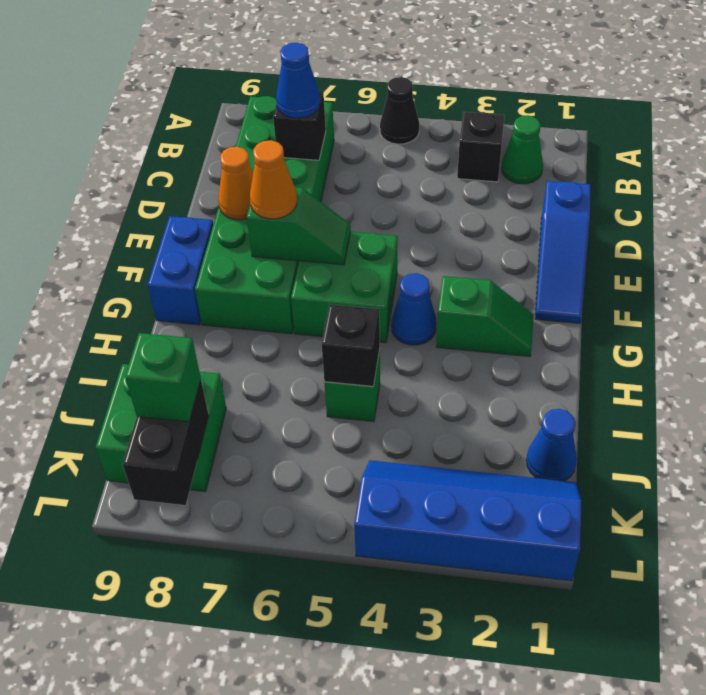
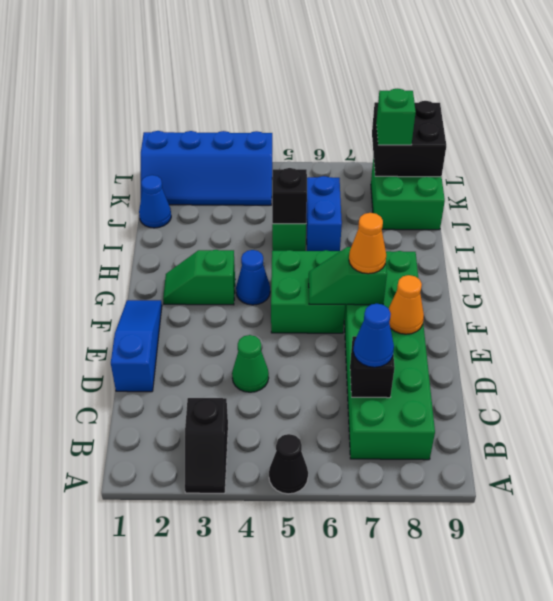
green cone B2 level 1 -> green cone D4 level 1
blue brick F9:G9 level 1 -> blue brick I6:J6 level 1
black brick K8:L8 level 2 -> black brick K8:L9 level 2

